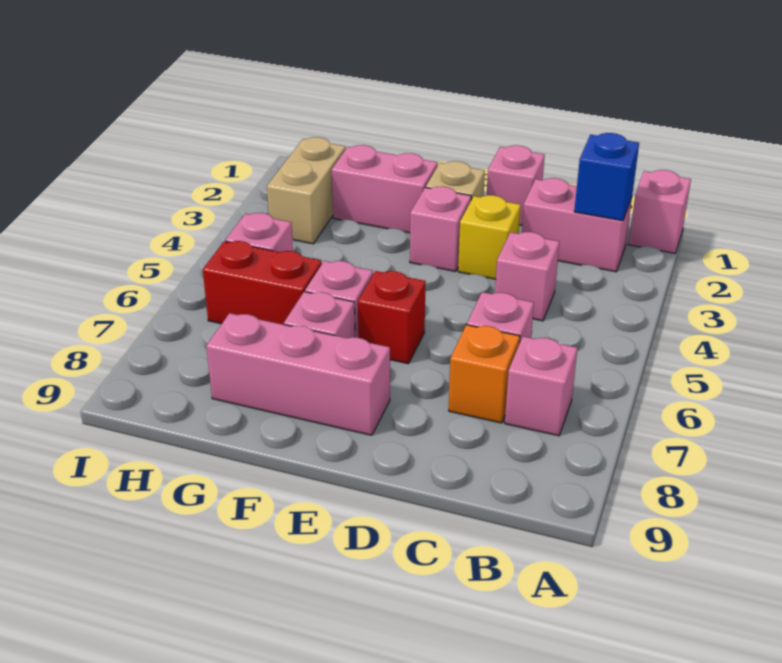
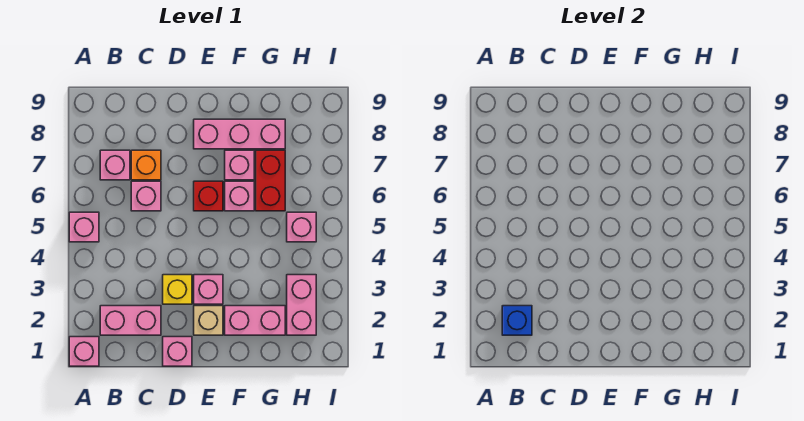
pink brick C4 level 1 -> pink brick A5 level 1
red brick G6:H6 level 1 -> red brick G6:G7 level 1
tan brick H2:H3 level 1 -> pink brick H2:H3 level 1

